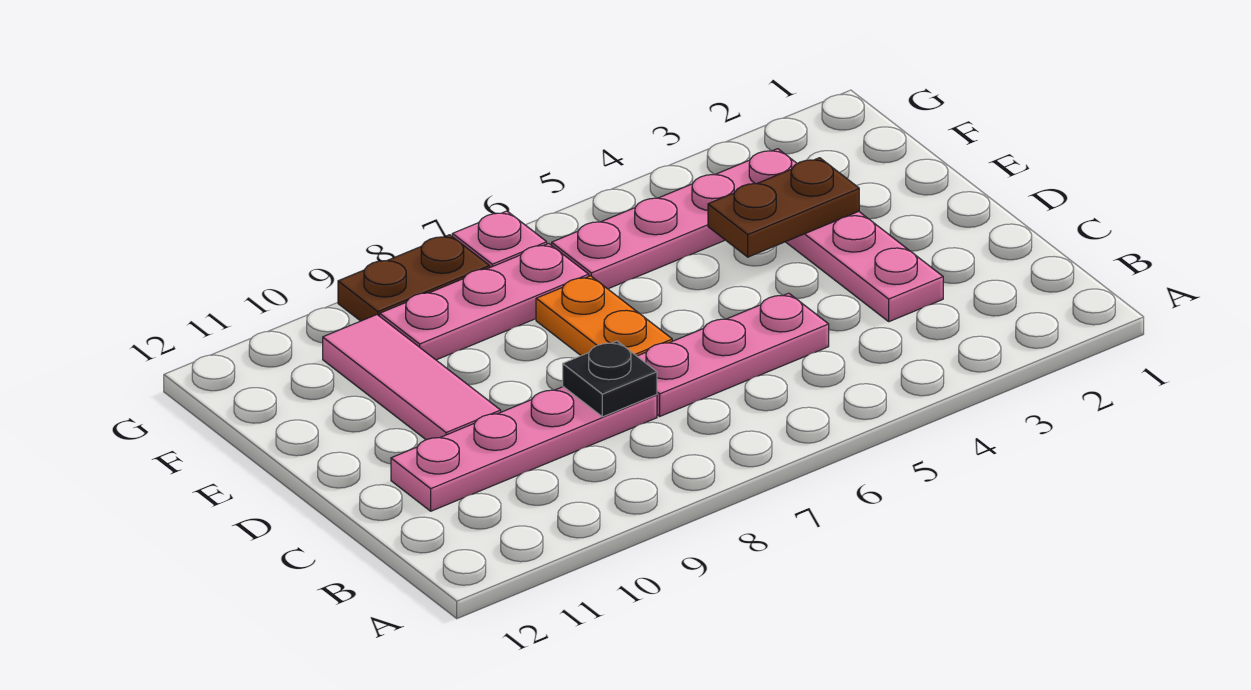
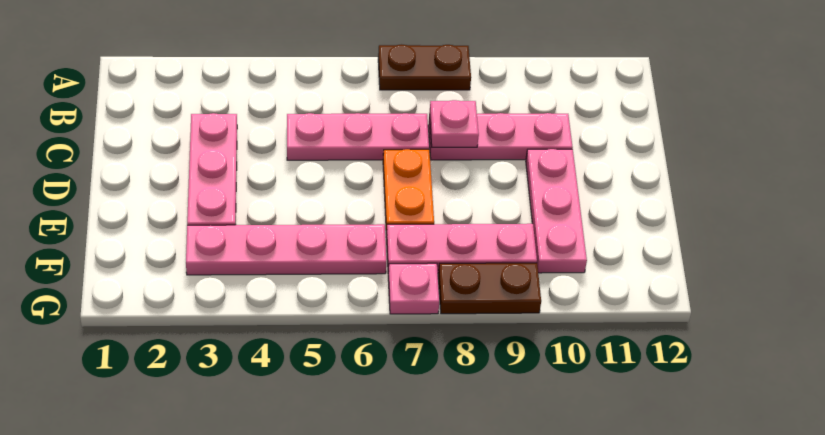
pink plate C8:C11 level 1 -> pink plate C8:C10 level 1
black plate C8 level 2 -> pink plate C8 level 2
pink tile D10:F10 level 1 -> pink plate D10:F10 level 1
brown plate E3:E4 level 2 -> brown plate A7:A8 level 1

